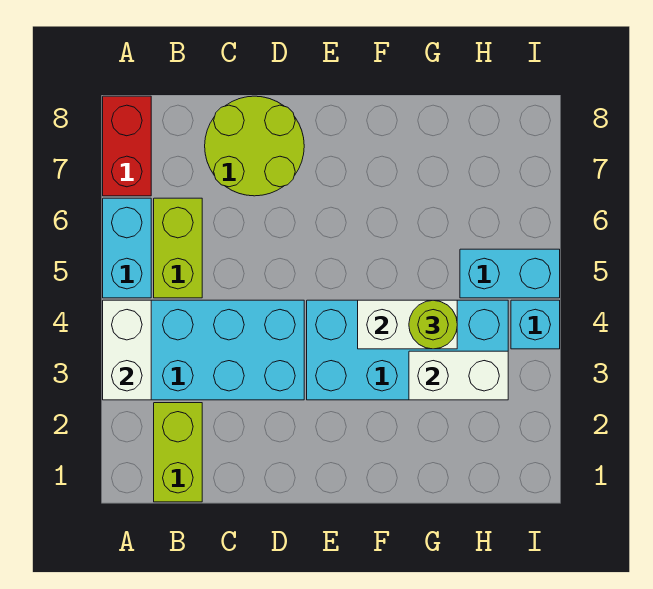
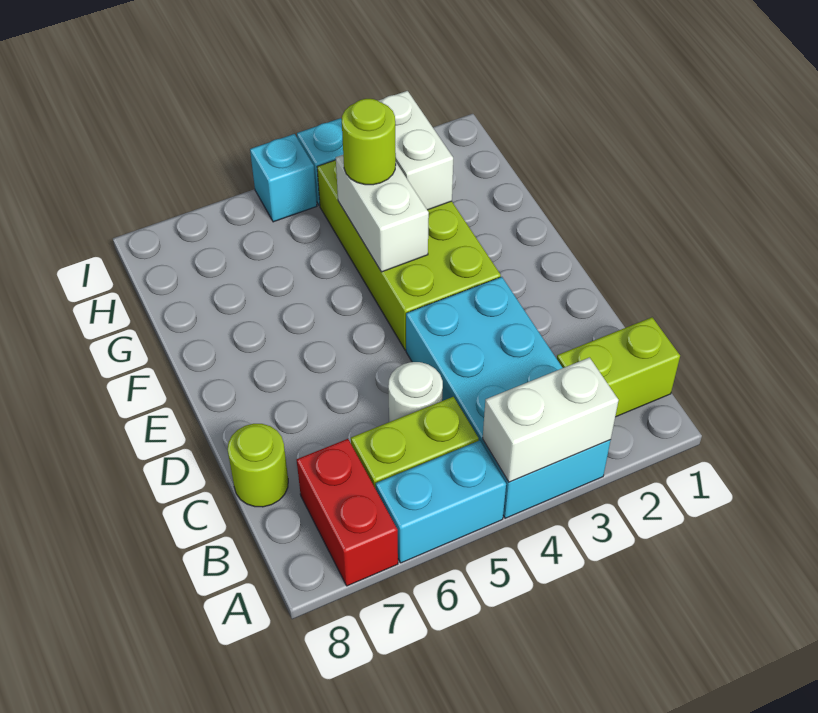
red brick A7:A8 level 1 -> red brick A7:B7 level 1
none -> white round brick C5 level 1
lime round brick C7:D8 level 1 -> lime round brick C8 level 1
cyan brick E3:H4 level 1 -> lime brick E3:H4 level 1
cyan brick H5:I5 level 1 -> cyan brick I5 level 1

